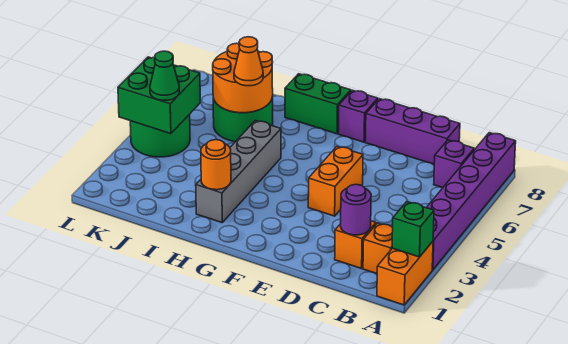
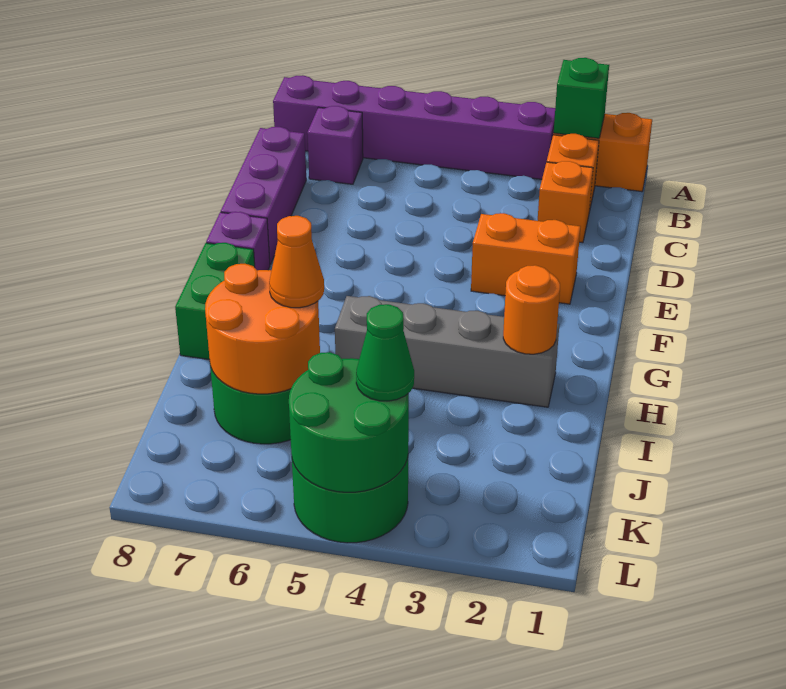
purple round brick C2 level 2 -> none
orange brick E4:E5 level 1 -> orange brick E2:E3 level 1
green brick K4:L5 level 2 -> green round brick K4:L5 level 2

